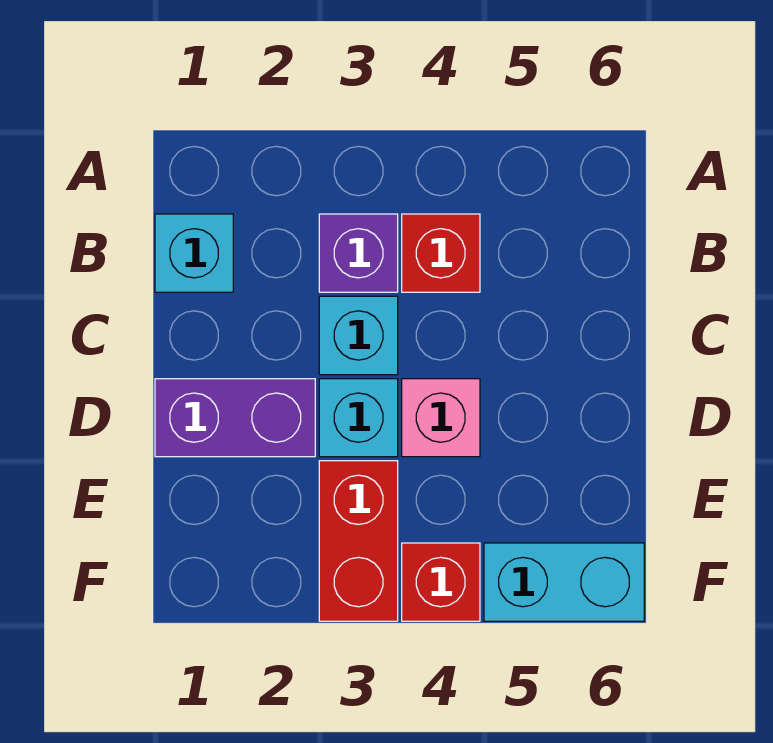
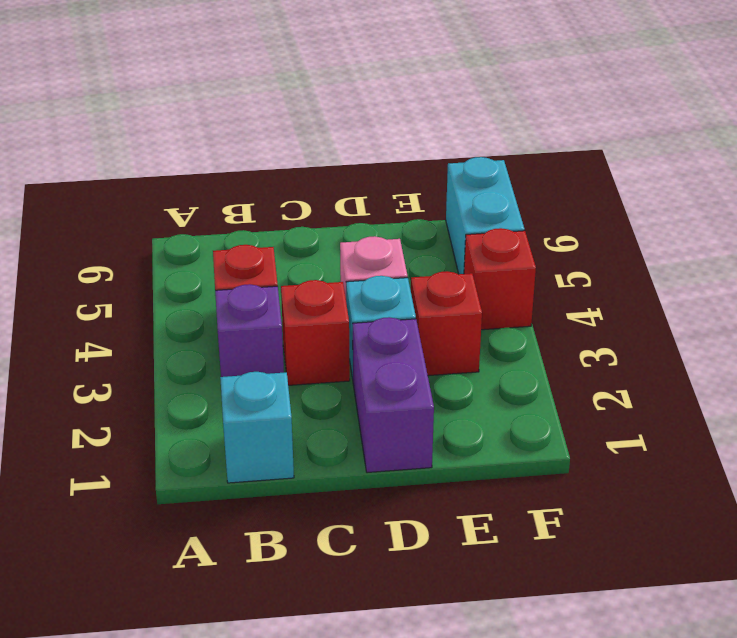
cyan brick C3 level 1 -> red brick C3 level 1
red brick E3:F3 level 1 -> red brick E3 level 1

